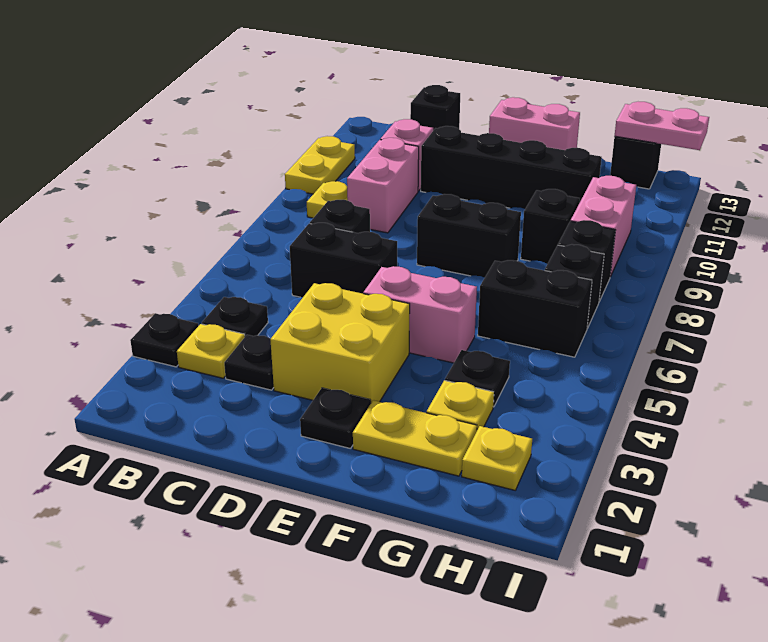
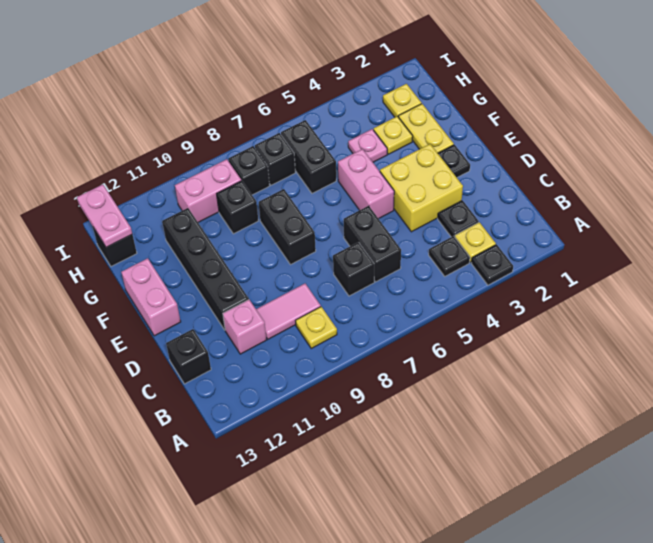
yellow plate A10:A11 level 1 -> none
pink brick C9:C10 level 1 -> pink tile C9:C10 level 1
black plate G4 level 1 -> pink plate G4 level 1

